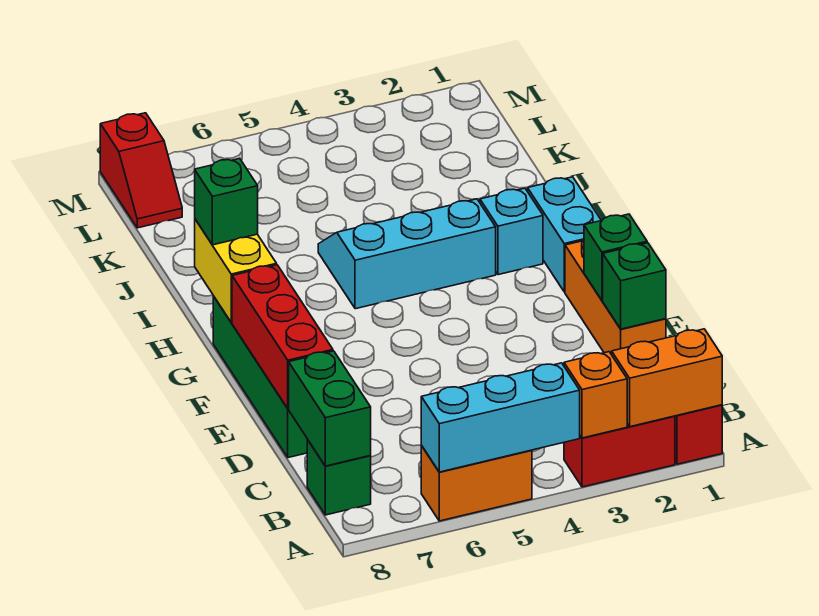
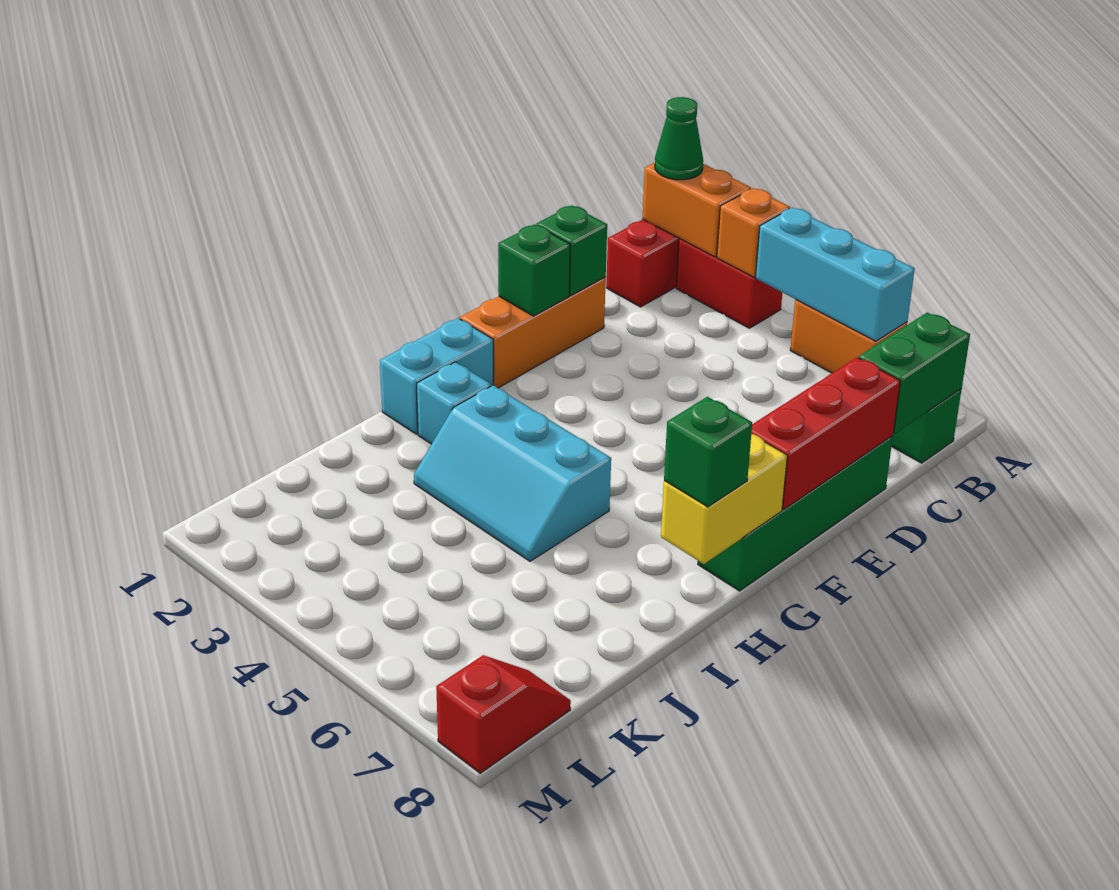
none -> green cone A1 level 3

